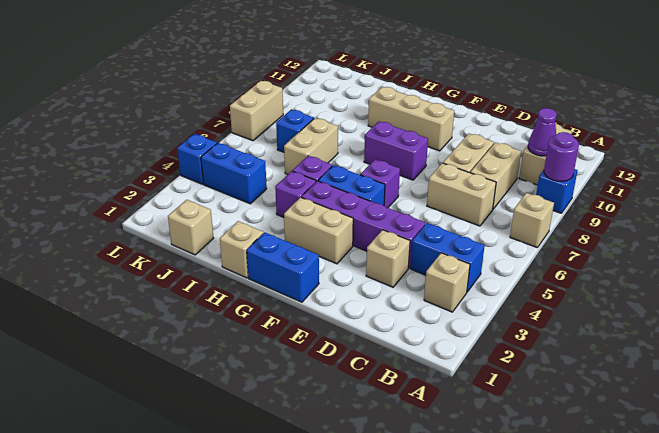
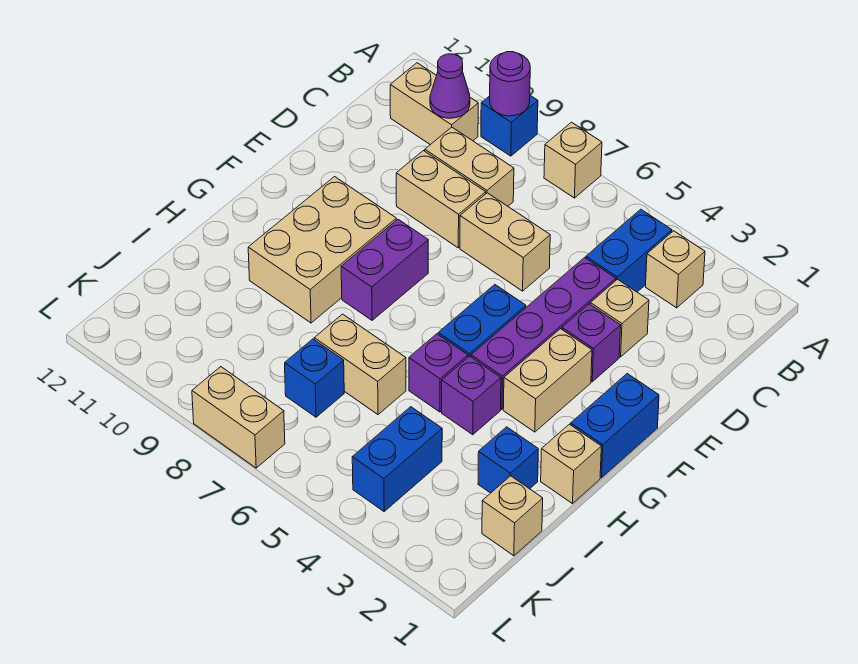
tan brick C7:D7 level 1 -> tan brick D6:D7 level 1
purple brick F6 level 1 -> purple brick E3 level 1
tan brick F10:H10 level 1 -> tan brick F9:H10 level 1
blue brick L4 level 1 -> blue brick I2 level 1

